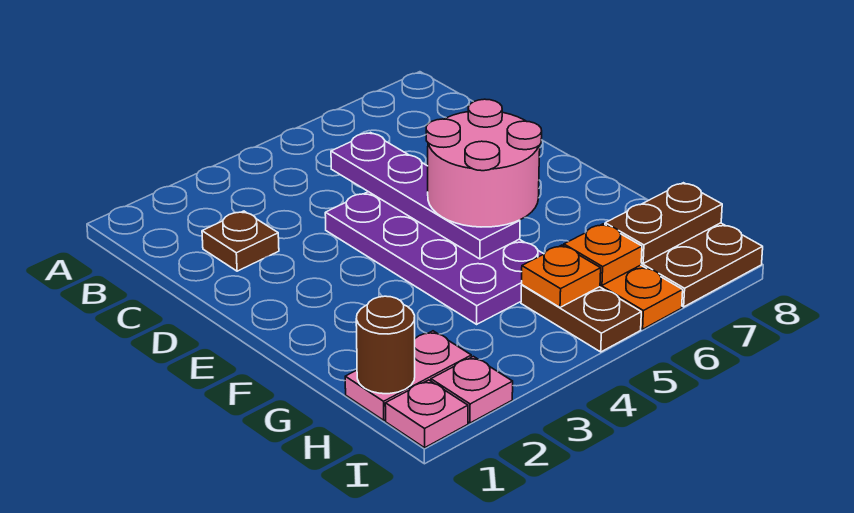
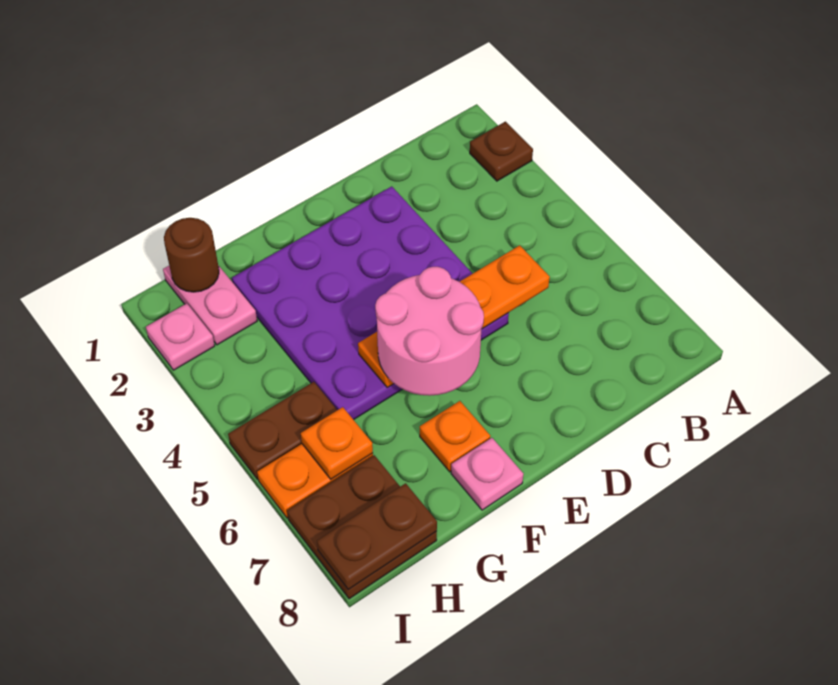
brown plate C2 level 1 -> brown plate A2 level 1
purple plate C5:F5 level 2 -> orange plate C5:F5 level 2
purple plate D4:G5 level 1 -> purple plate D2:G5 level 1
orange plate H5 level 2 -> orange plate F7 level 1
brown plate H7:H8 level 2 -> brown plate H8:I8 level 2
pink plate I1 level 1 -> pink plate F8 level 1

